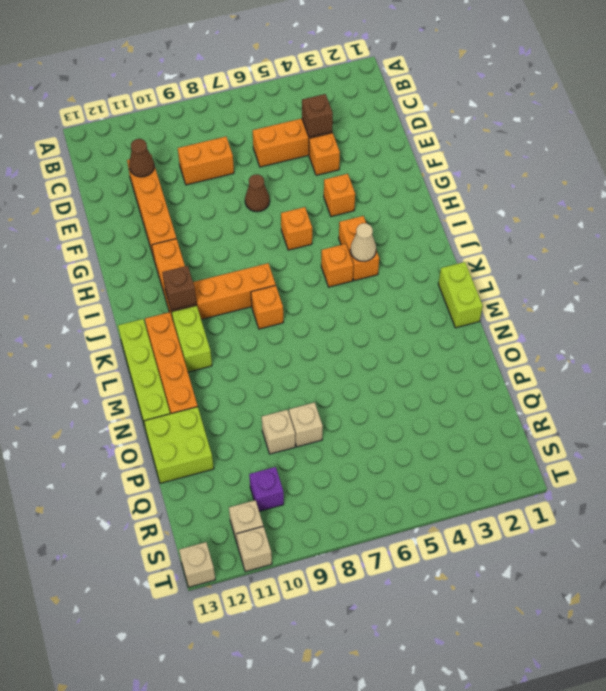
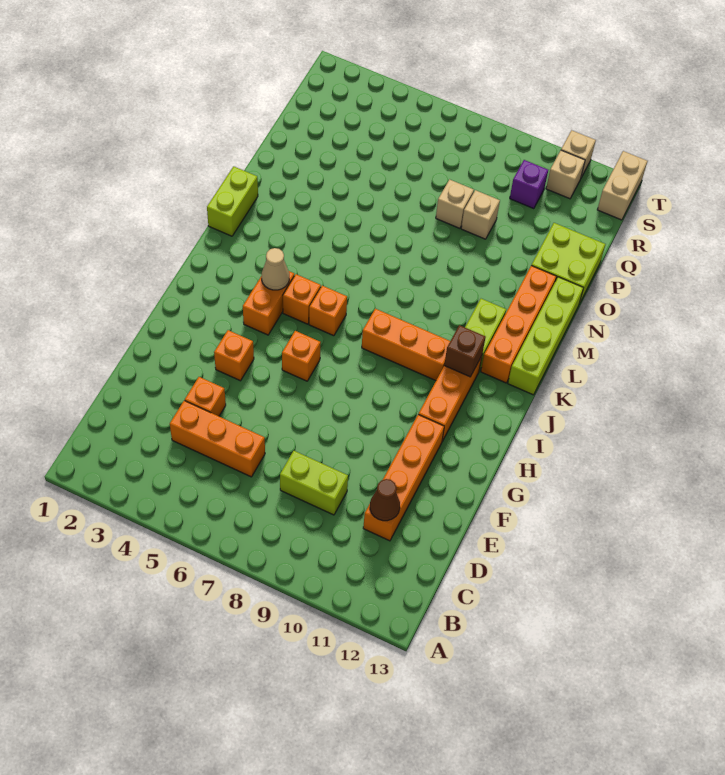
brown brick D4 level 2 -> none
orange brick D8:D9 level 1 -> lime brick D8:D9 level 1
brown cone F7 level 1 -> none
orange brick K8 level 1 -> orange brick J6 level 1
tan brick T13 level 1 -> tan brick S13:T13 level 1

